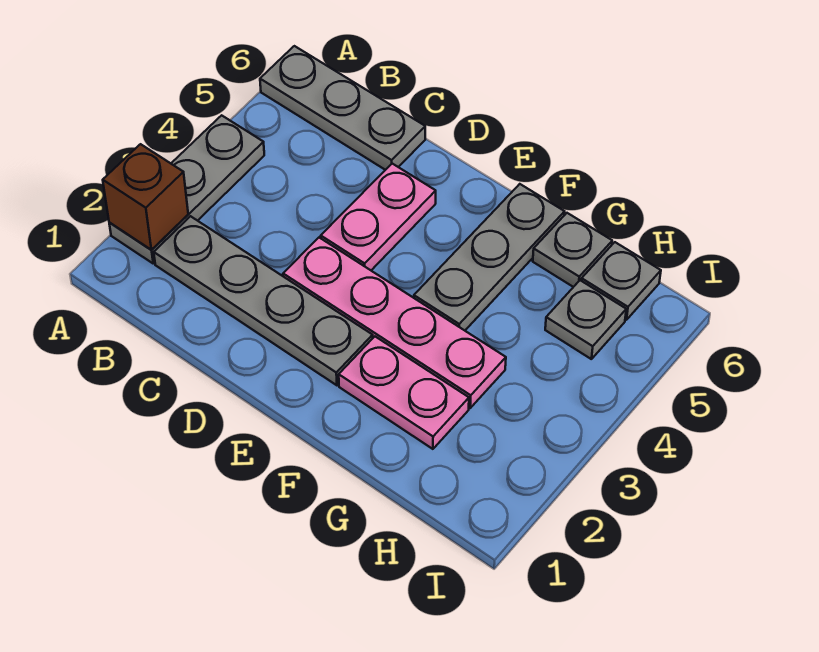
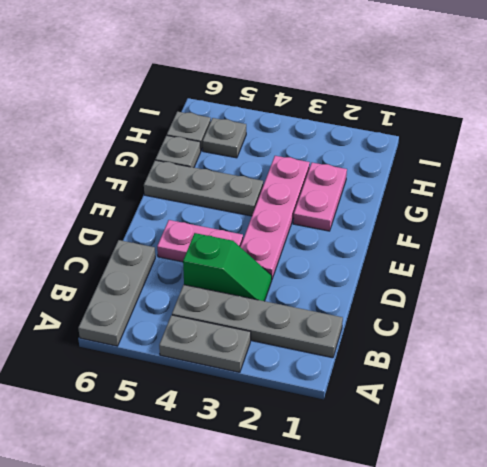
grey plate A2:A4 level 1 -> grey plate A3:A4 level 1
brown brick A2 level 2 -> none
grey plate B2:E2 level 1 -> grey plate B1:B4 level 1
none -> green slope C3:C4 level 1 top 4

